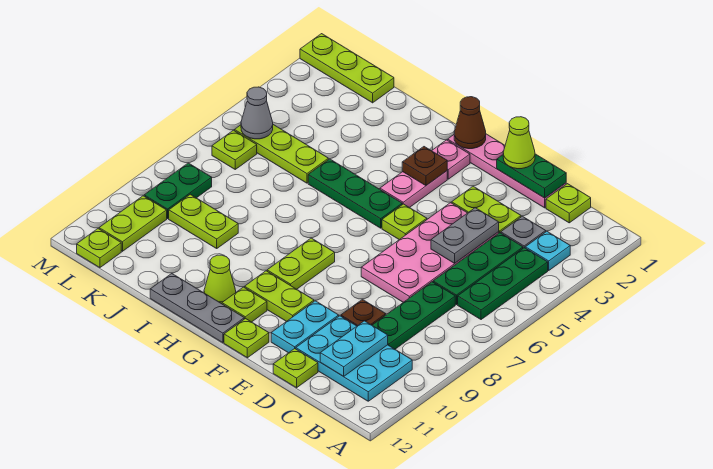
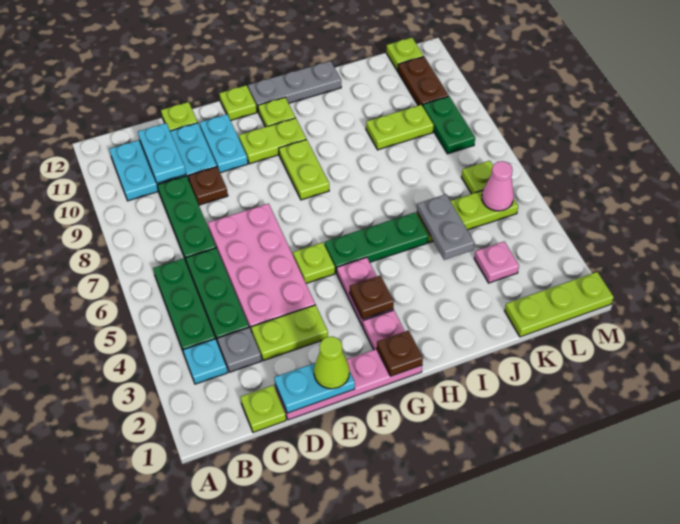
green plate D1:E1 level 2 -> cyan plate D1:E1 level 2
grey plate D4:D5 level 2 -> grey plate J4:J5 level 2
brown cone G1 level 2 -> brown plate G1 level 2
lime cone H11 level 1 -> none
none -> pink plate K3 level 1
grey cone L5 level 2 -> pink cone L5 level 2
lime plate L10:L11 level 1 -> brown plate L10:L11 level 1

